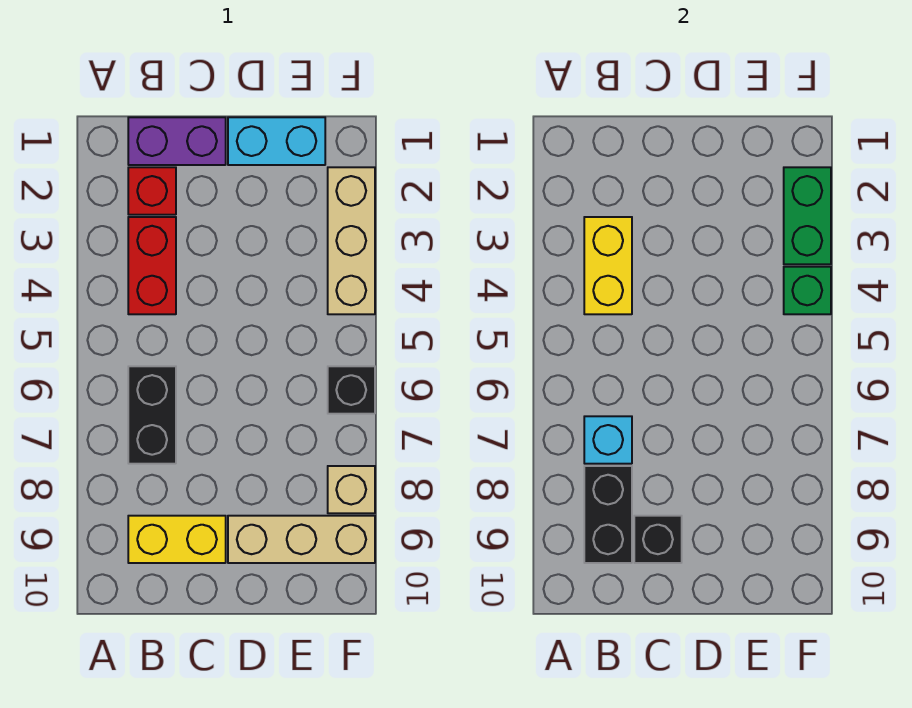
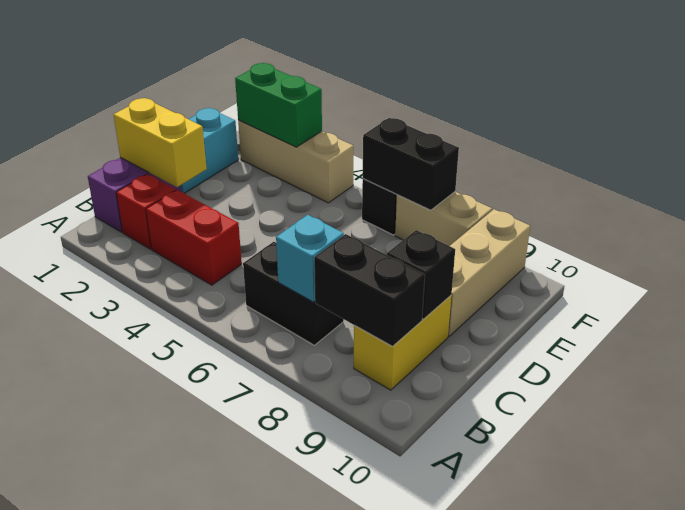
yellow brick B3:B4 level 2 -> yellow brick C1:C2 level 2
green brick F4 level 2 -> none
none -> black brick F6:F7 level 2
tan brick F8 level 1 -> tan brick F7:F8 level 1

